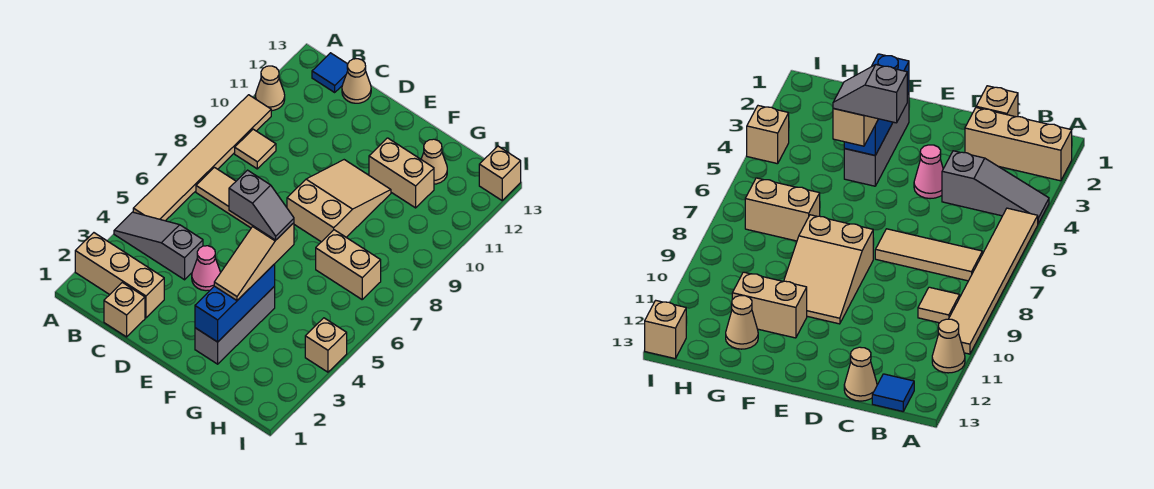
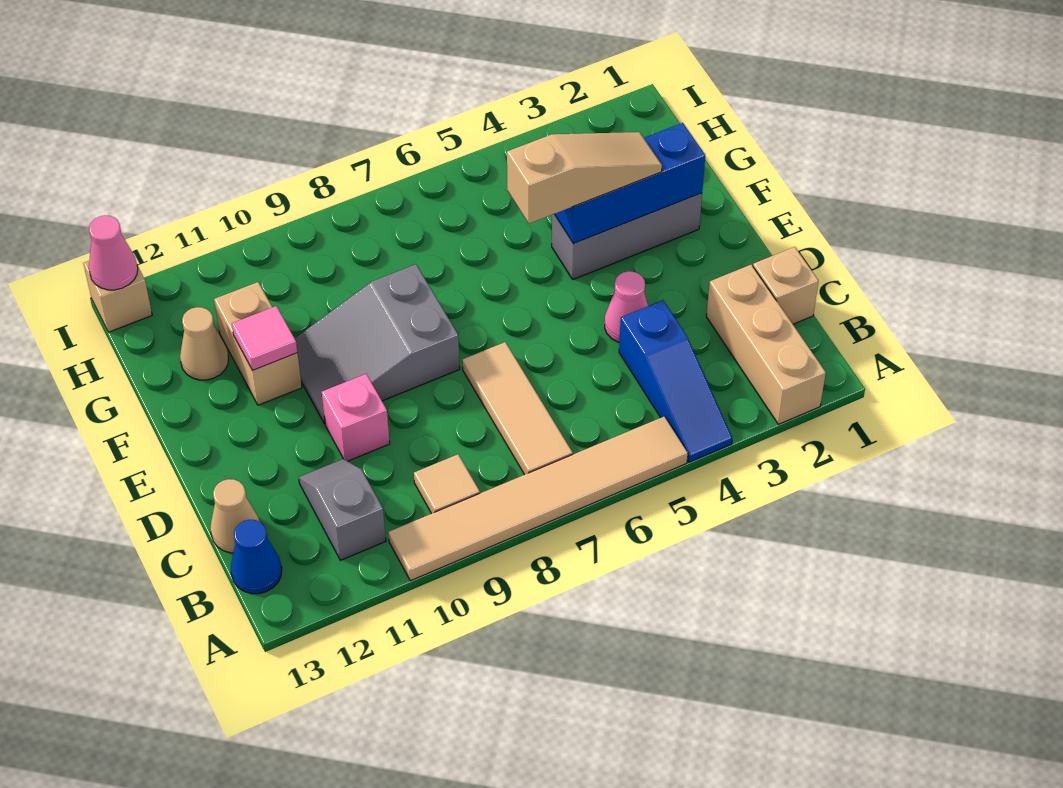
grey slope A4:C4 level 1 top C -> blue slope A4:C4 level 1 top C
tan cone A11 level 1 -> none
blue tile B13 level 1 -> blue cone B13 level 1
none -> pink brick D10 level 1
grey slope E5:F5 level 4 top E -> grey slope B11:C11 level 1 top B
tan slope E8:F10 level 1 top 8 -> grey slope E8:F10 level 1 top 8
none -> pink tile F11 level 2
tan brick G7:H7 level 1 -> none
tan brick I4 level 1 -> none
none -> pink cone I13 level 2

